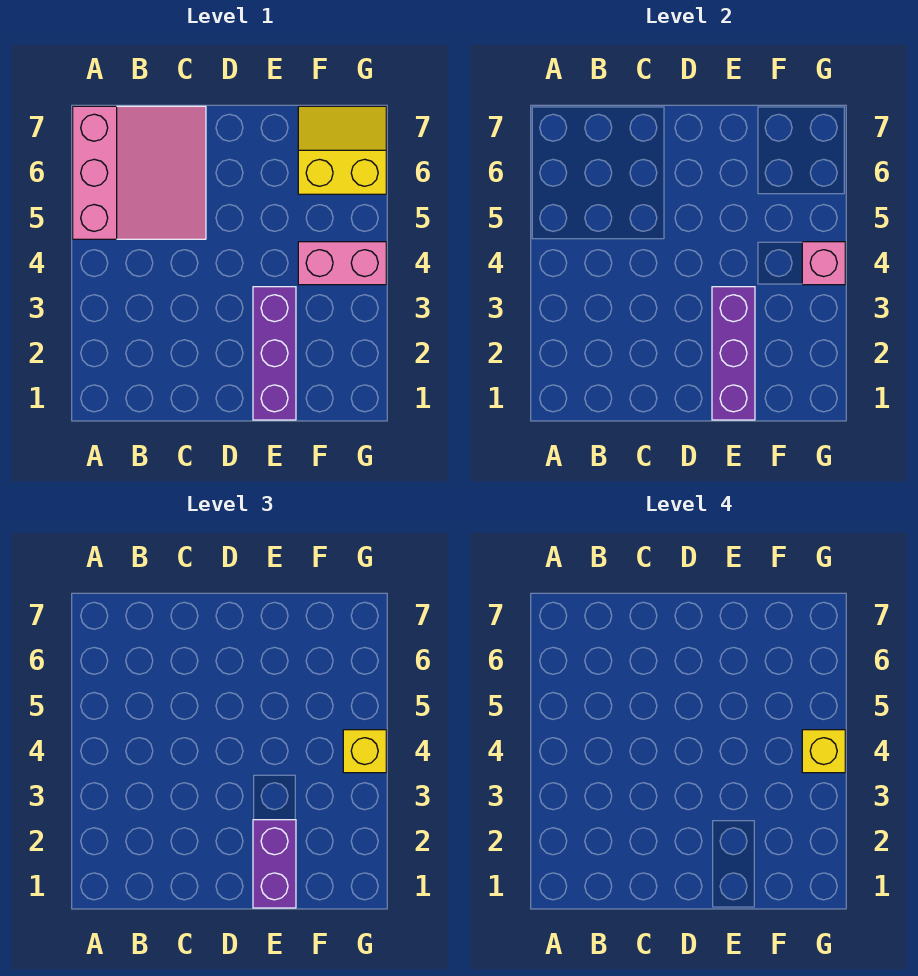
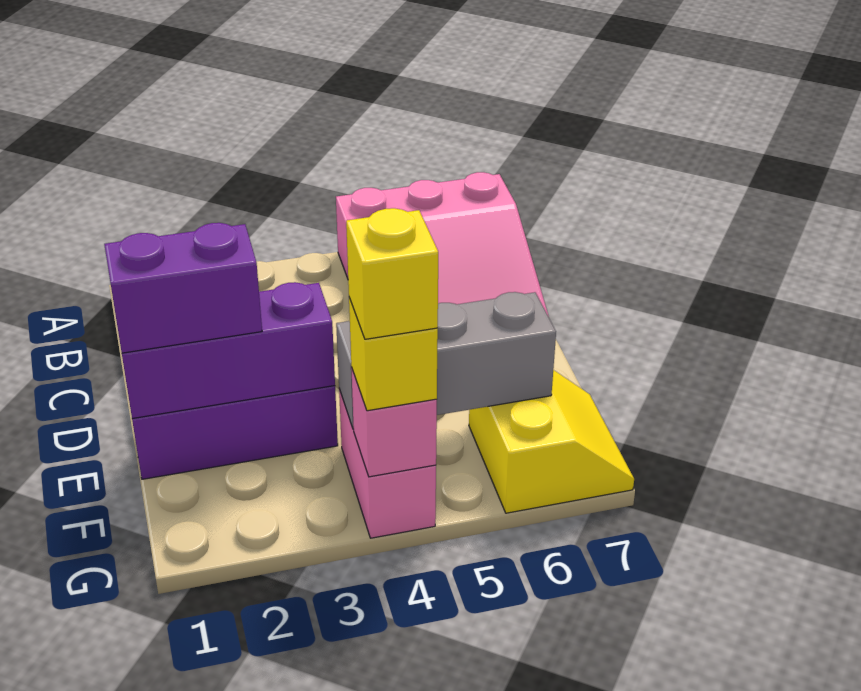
none -> grey brick F4:F6 level 2

